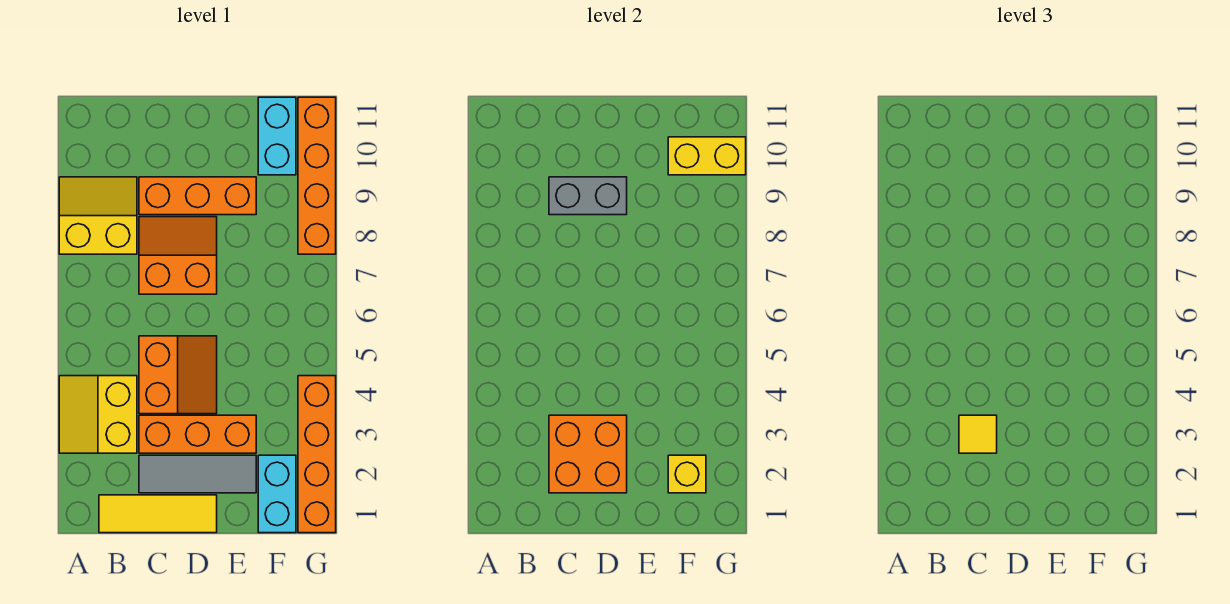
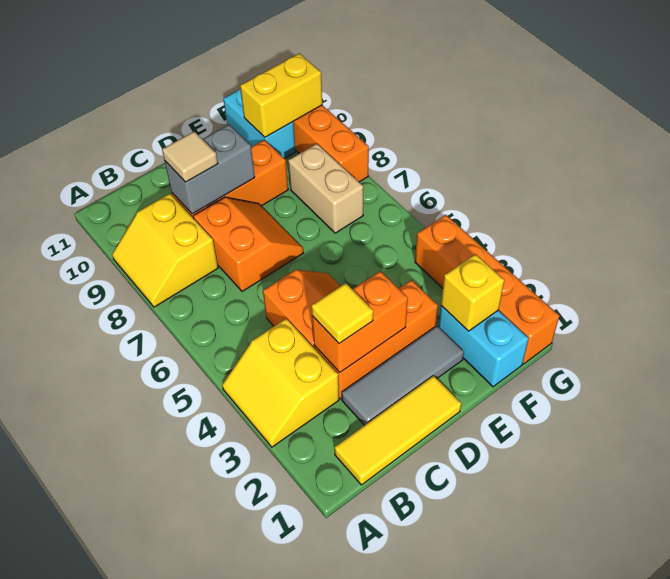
yellow slope A8:B9 level 1 top 8 -> yellow slope A8:B9 level 1 top B
orange brick C2:D3 level 2 -> orange brick C3:D3 level 2
orange slope C7:D8 level 1 top 7 -> orange slope C7:D8 level 1 top C
none -> tan tile C9 level 3
none -> tan brick F7:F8 level 1

